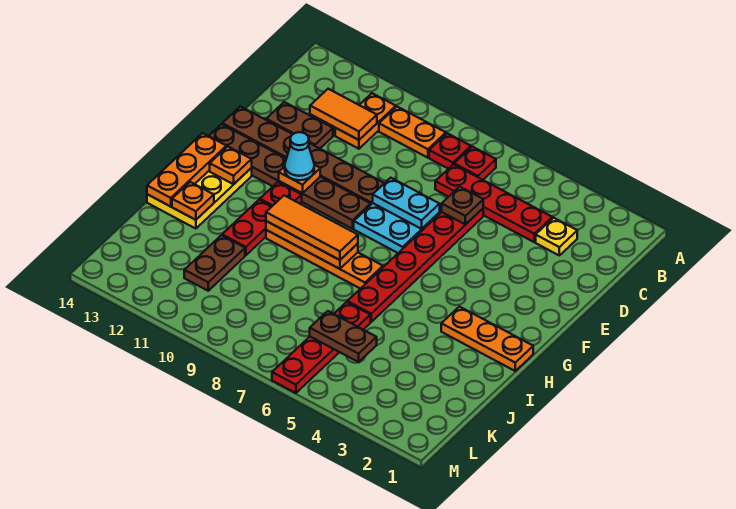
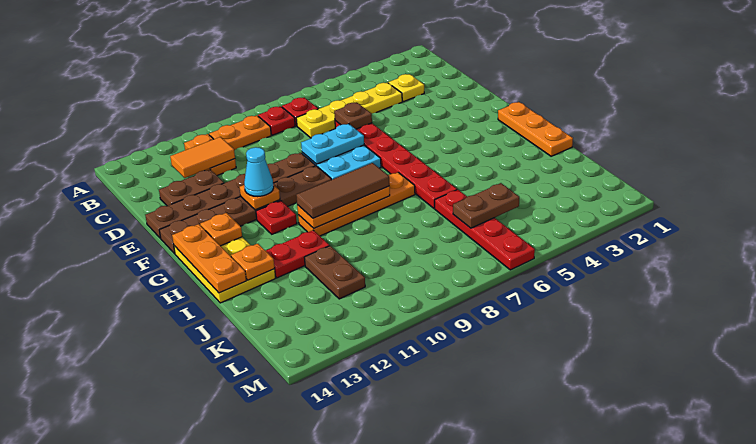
red plate C4:C7 level 1 -> yellow plate C4:C7 level 1
orange plate H1:H3 level 1 -> orange plate G1:I1 level 1
orange tile H8:H10 level 3 -> brown tile H8:H10 level 3
red plate H11:I11 level 1 -> red plate I11:I12 level 1

